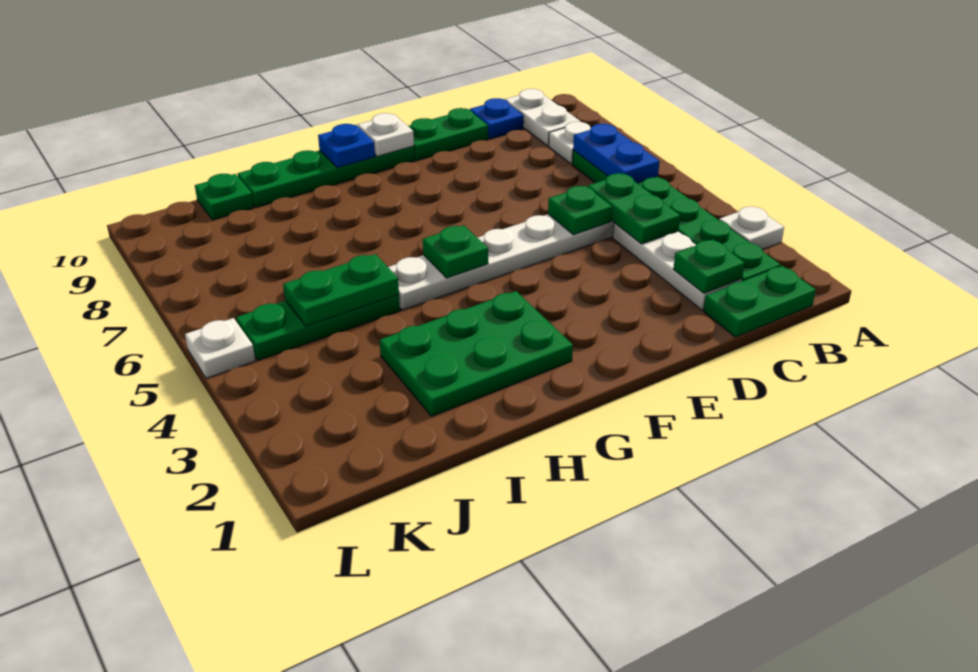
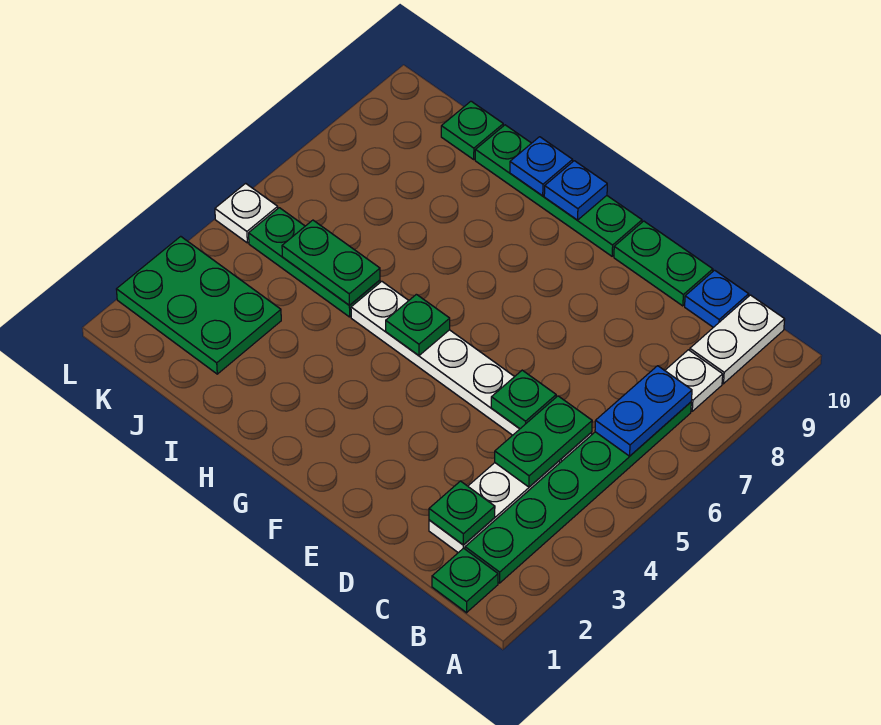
white plate A3 level 1 -> none
green plate B1:C1 level 1 -> green plate B1 level 1
white plate F10 level 2 -> none
green plate G2:I3 level 1 -> green plate J2:L3 level 1
none -> blue plate H10 level 2

